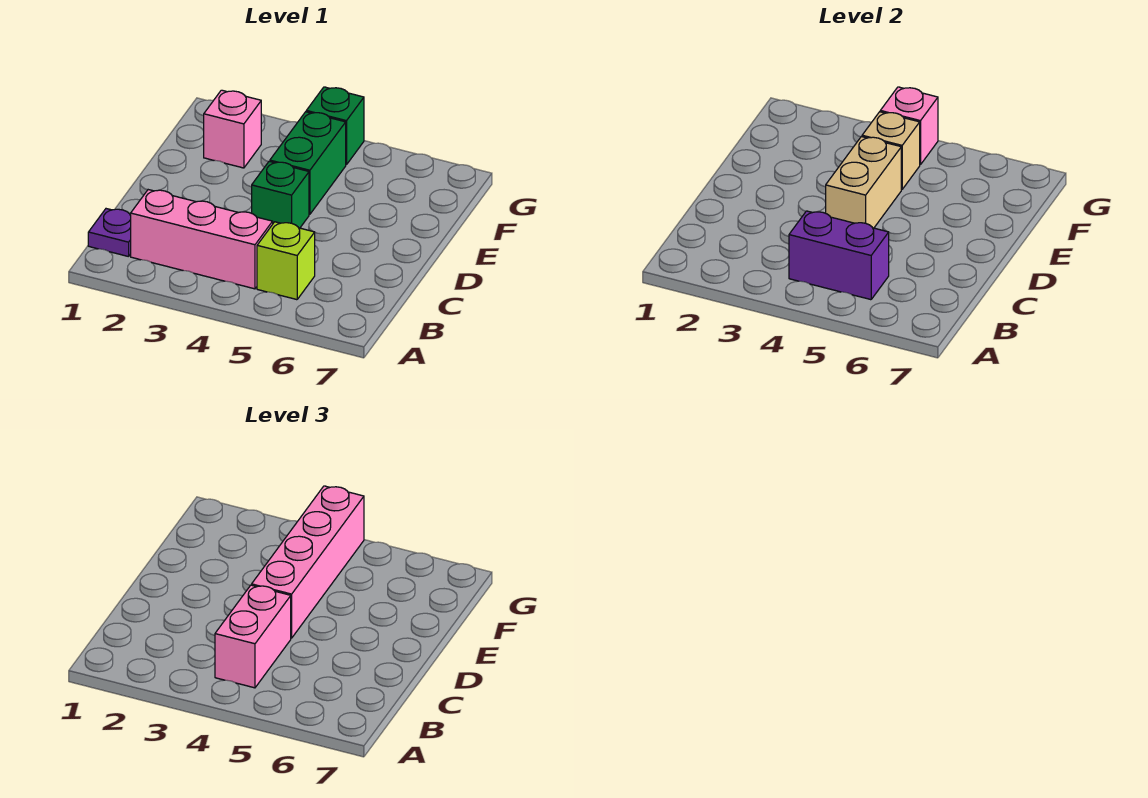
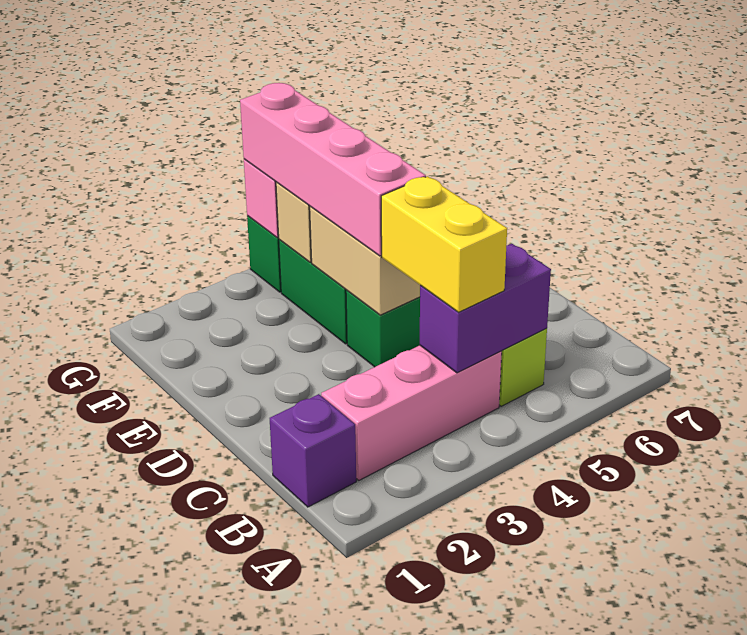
purple plate B1 level 1 -> purple brick B1 level 1
pink brick B4:C4 level 3 -> yellow brick B4:C4 level 3
pink brick F2 level 1 -> none

